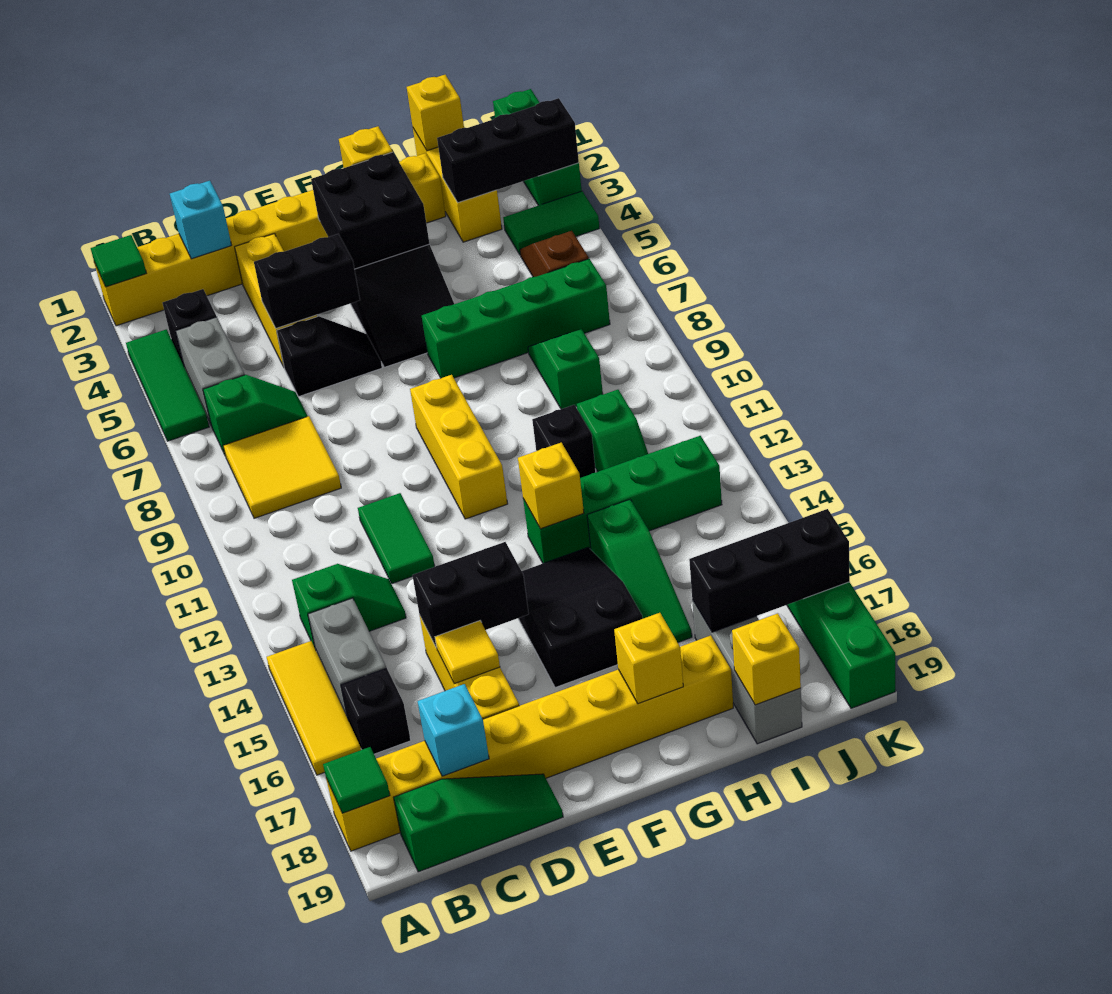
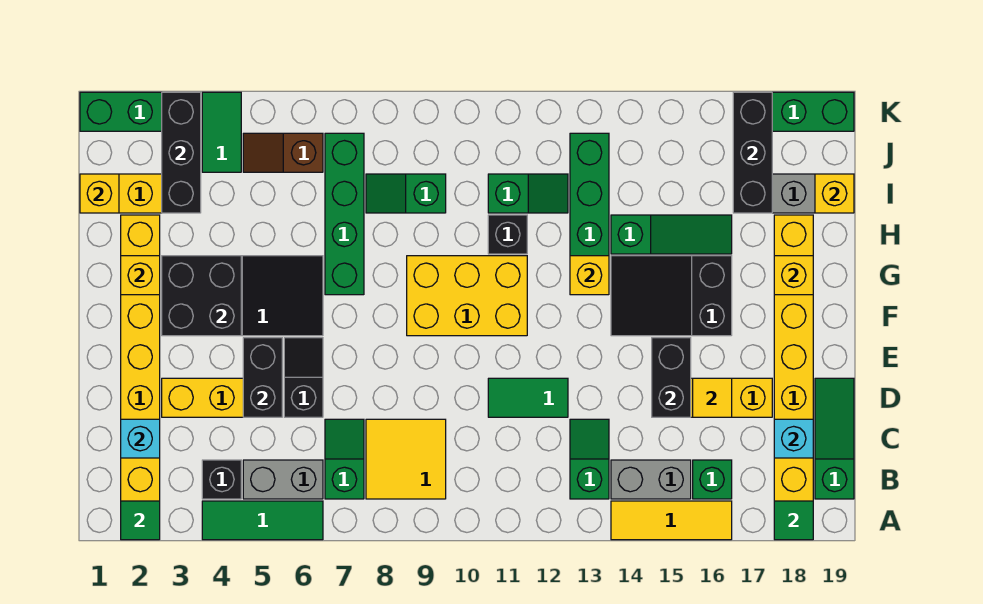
black brick B16 level 1 -> green brick B16 level 1
yellow brick F9:F11 level 1 -> yellow brick F9:G11 level 1

